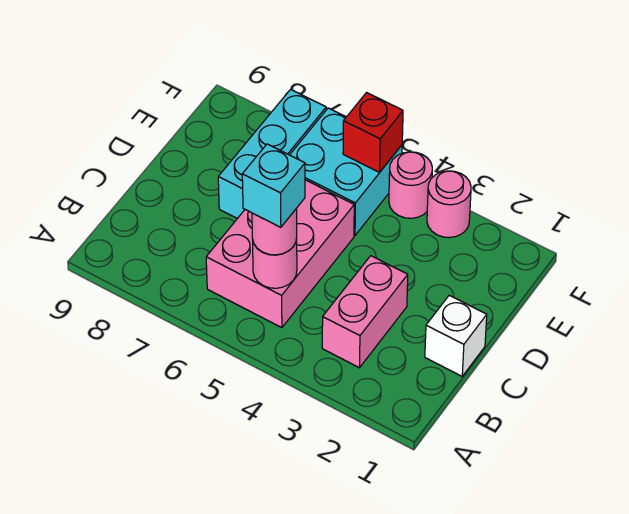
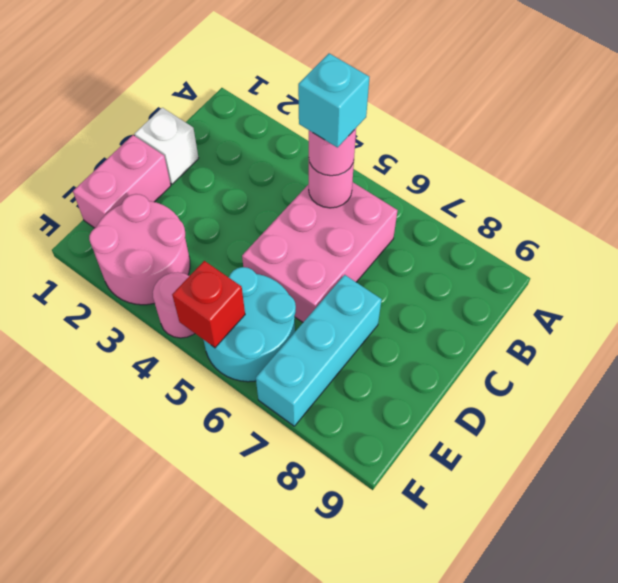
pink brick B3:C3 level 1 -> pink brick D1:E1 level 1
cyan brick E5:F6 level 1 -> cyan round brick E5:F6 level 1
pink round brick F3 level 1 -> pink round brick E2:F3 level 1

